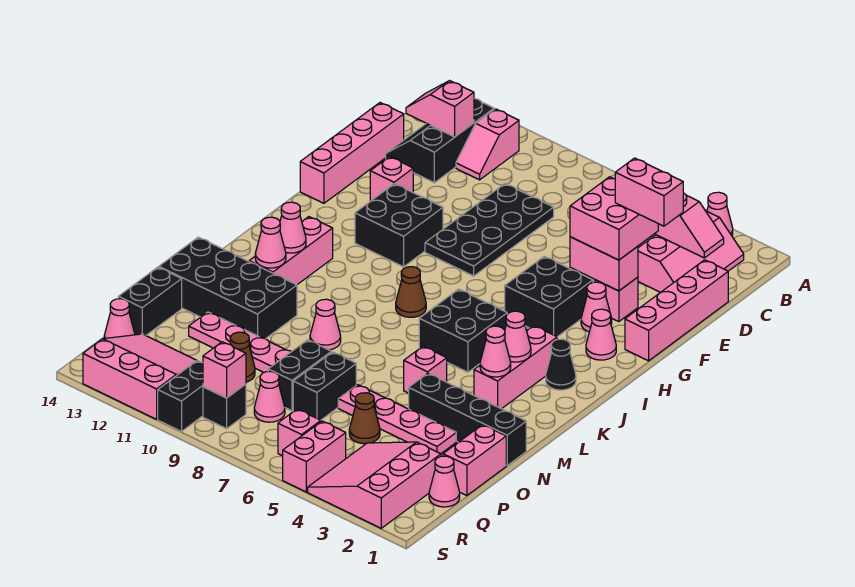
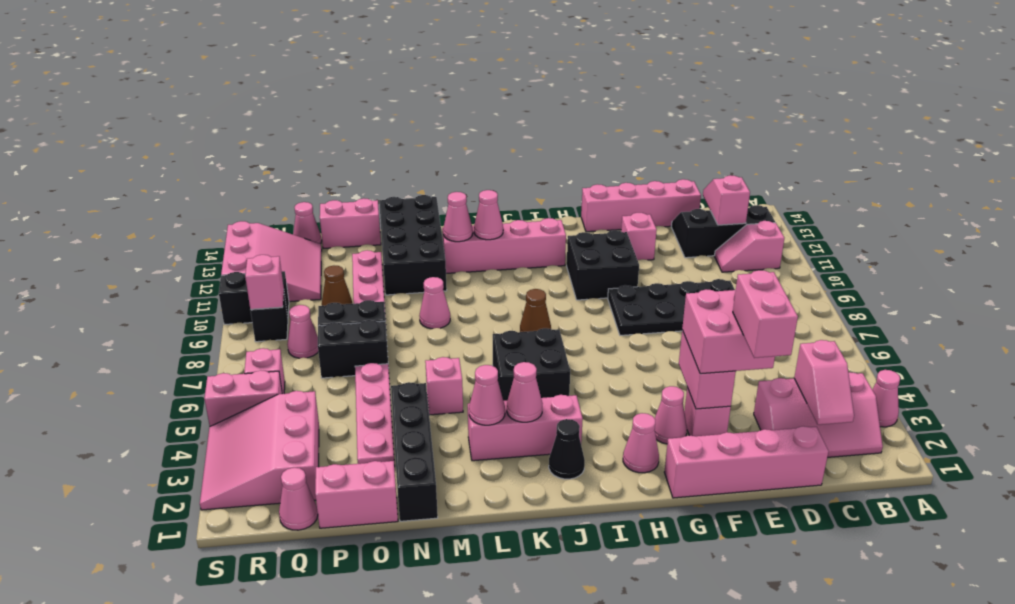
black brick G4:H5 level 1 -> none
pink brick J12:L12 level 1 -> pink brick I12:L12 level 1
black brick O14:P14 level 1 -> pink brick O14:P14 level 1
brown cone P5 level 1 -> none
pink slope Q2:S4 level 1 top 2 -> pink slope Q2:S4 level 1 top Q

